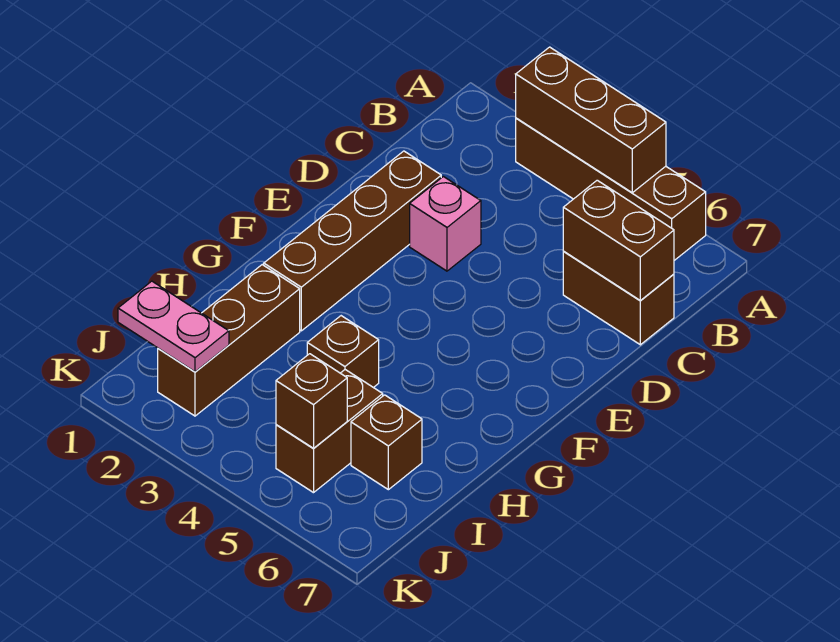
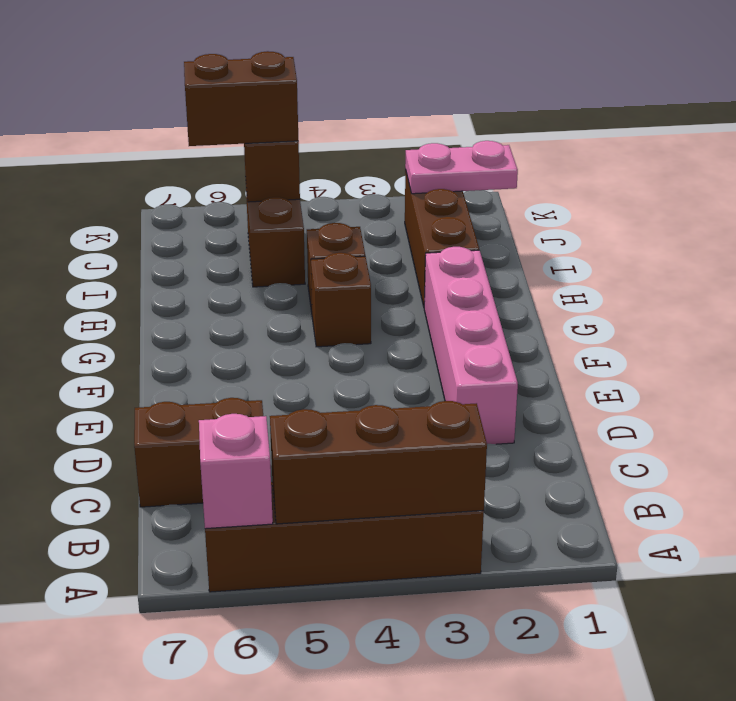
brown brick C6:C7 level 2 -> brown brick J5:J6 level 3
brown brick D2:G2 level 1 -> pink brick D2:G2 level 1
pink brick D3 level 1 -> pink brick A6 level 2
brown brick I6 level 1 -> brown brick G4 level 1

